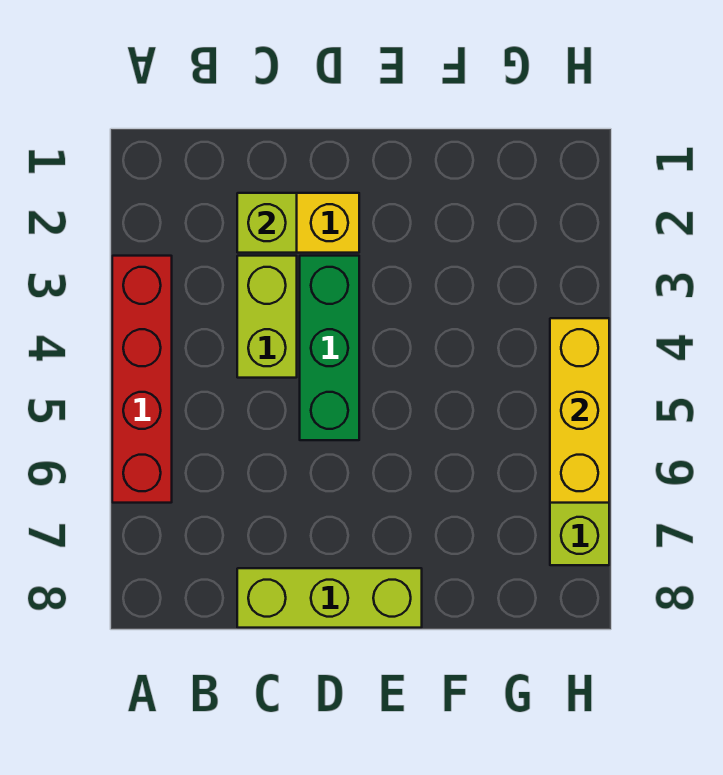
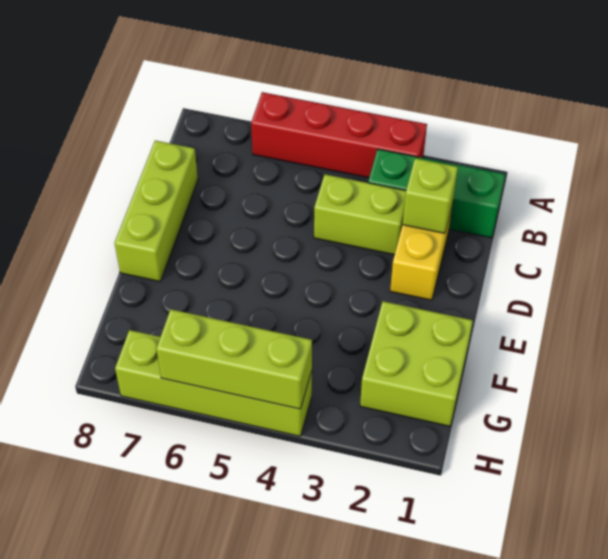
green brick D3:D5 level 1 -> green brick B1:B3 level 1
none -> lime brick F1:G2 level 1
yellow brick H4:H6 level 2 -> lime brick H4:H6 level 2

